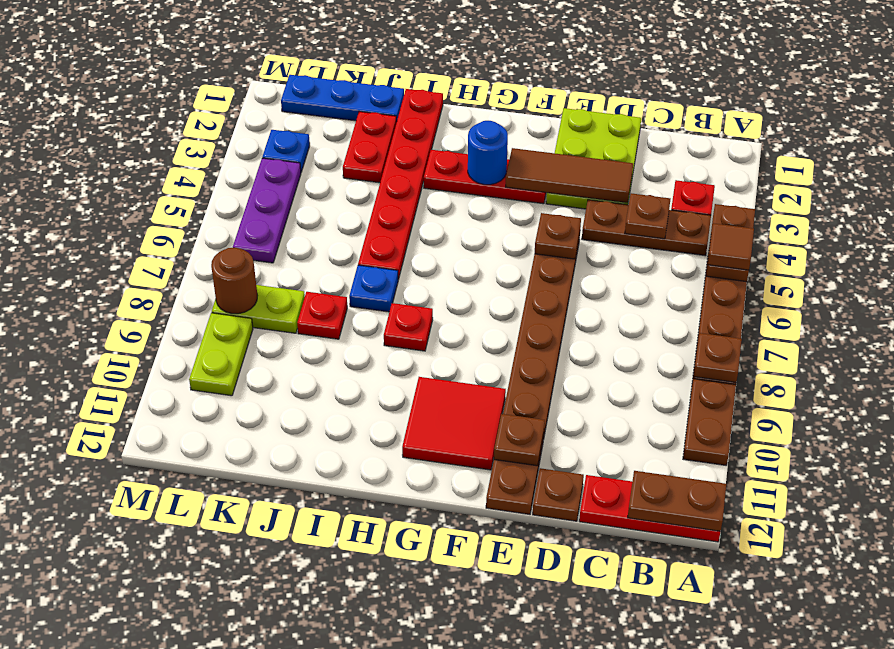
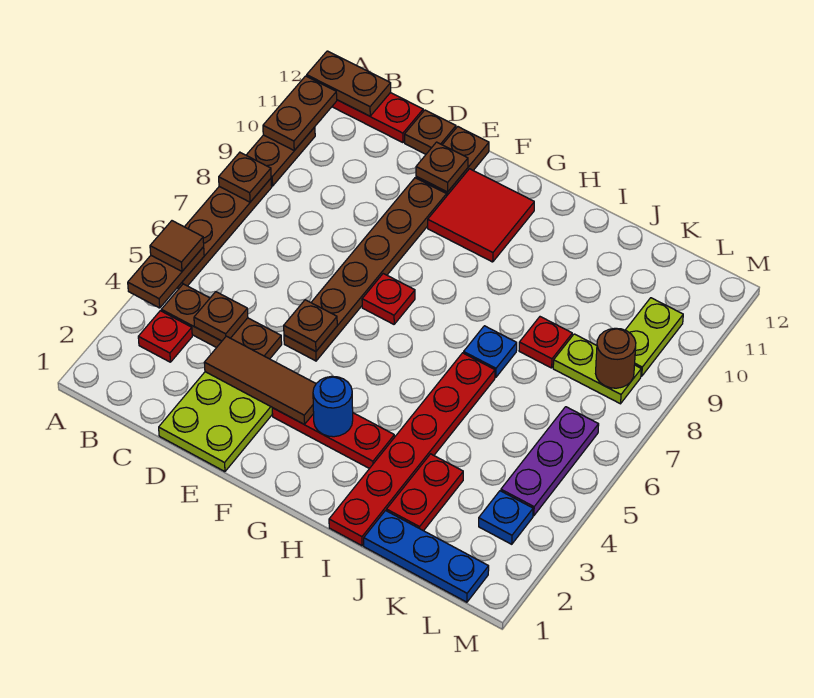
none -> brown plate A10:A11 level 2
red plate H8 level 1 -> red plate F7 level 1

